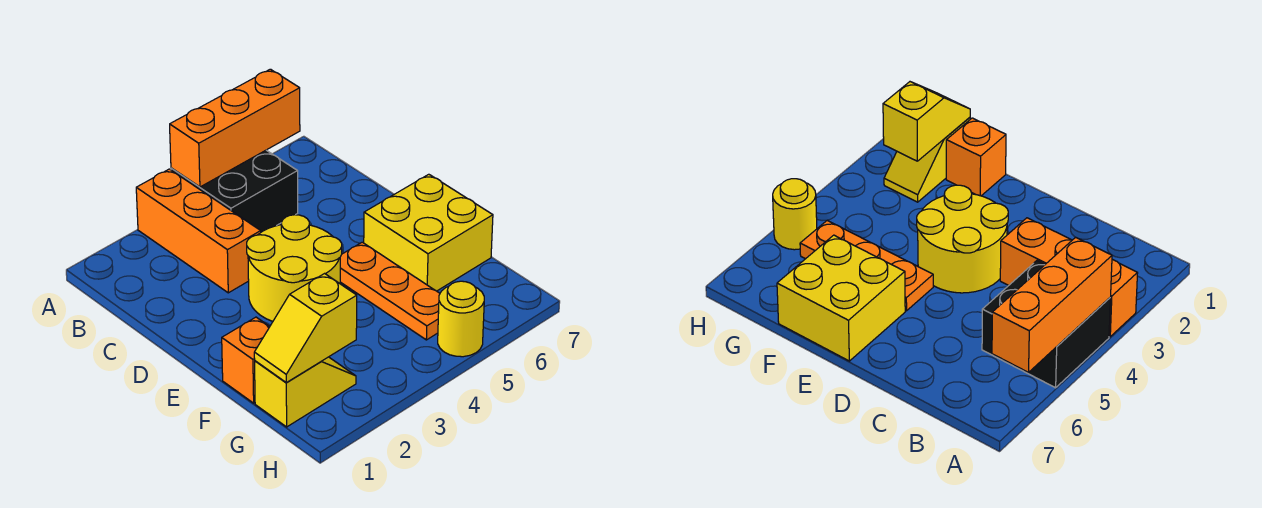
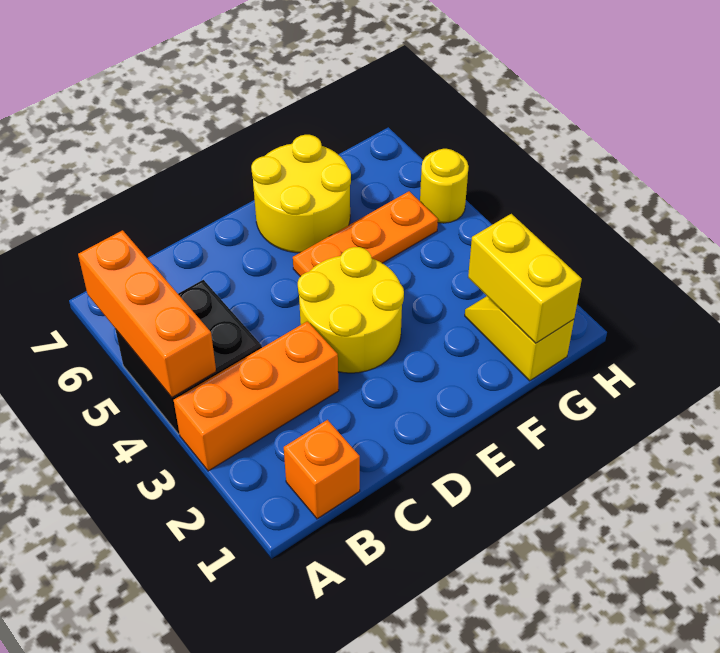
yellow brick E6:F7 level 1 -> yellow round brick E6:F7 level 1
orange brick F1 level 1 -> orange brick B1 level 1
yellow slope G1:G2 level 2 top 2 -> yellow brick G1:G2 level 2

